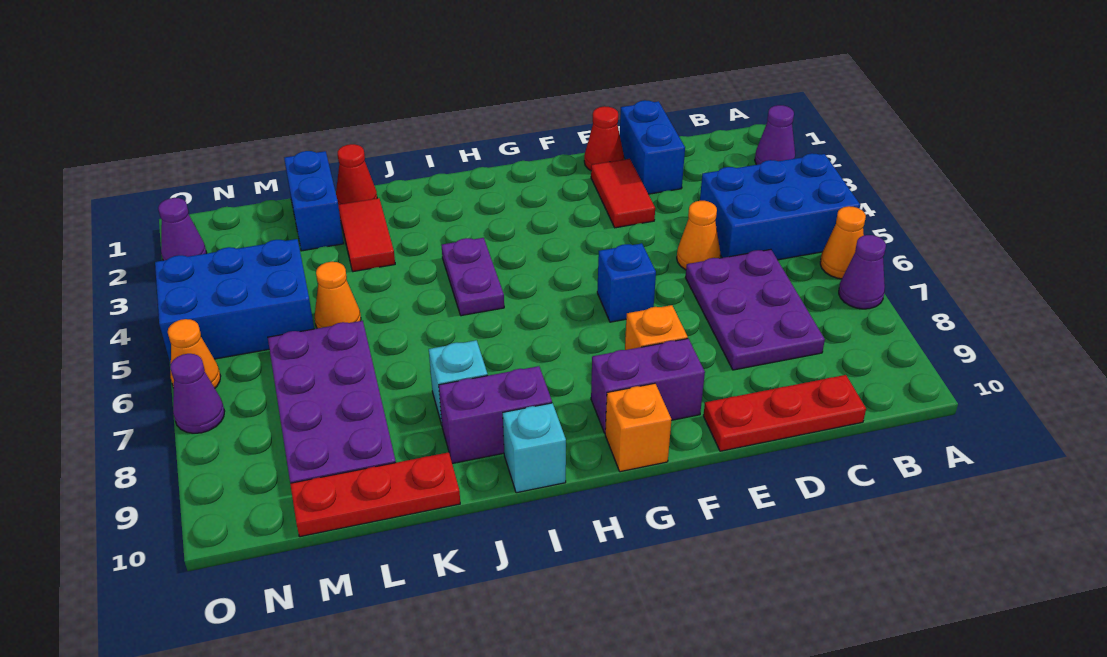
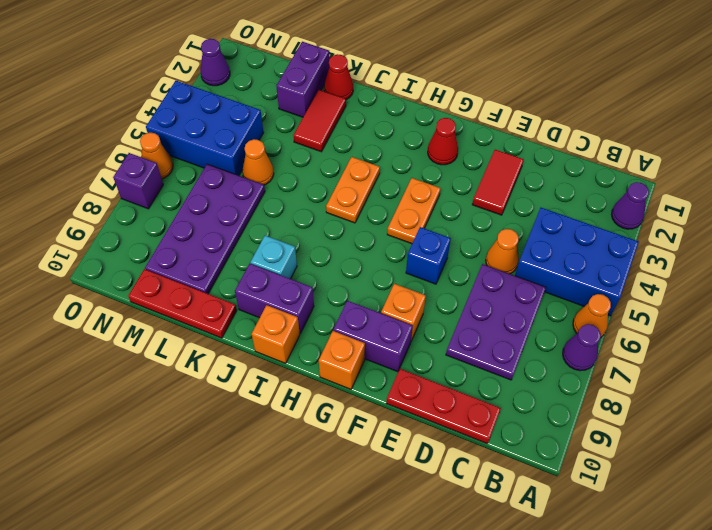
blue brick D1:D2 level 1 -> none
red cone E1 level 1 -> red cone G2 level 1
none -> orange plate G4:G5 level 1
purple plate I4:I5 level 1 -> orange plate I4:I5 level 1
cyan brick I10 level 1 -> orange brick I10 level 1
blue brick L1:L2 level 1 -> purple brick L1:L2 level 1
purple cone O7 level 1 -> purple brick O7 level 1

